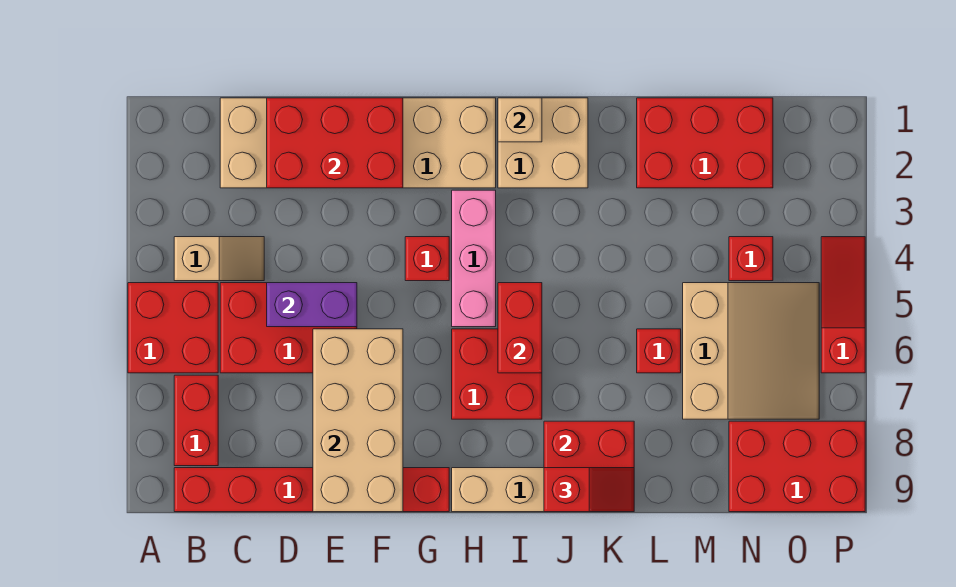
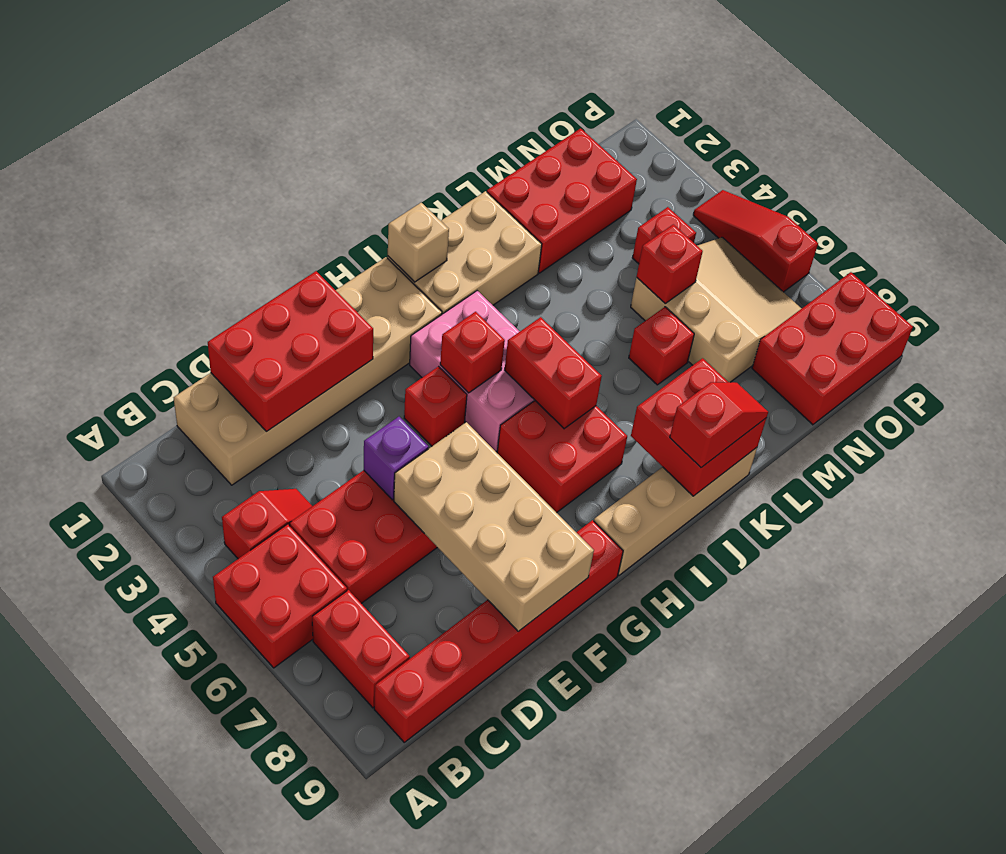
tan slope B4:C4 level 1 top B -> red slope B4:C4 level 1 top B
purple brick D5:E5 level 2 -> purple brick E5 level 2
pink brick H3:H5 level 1 -> pink brick H3:I5 level 1
none -> red brick H4 level 2
tan brick I1:J2 level 1 -> tan brick I1:K2 level 1
none -> red brick M5 level 2

